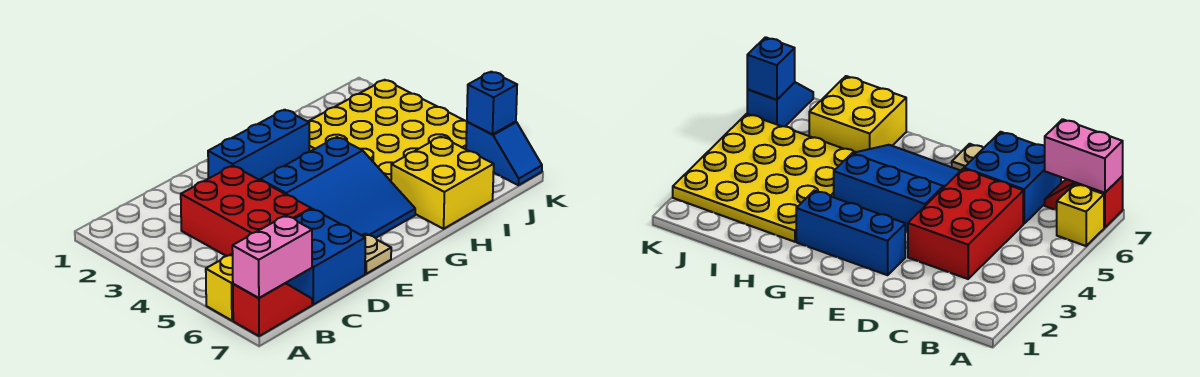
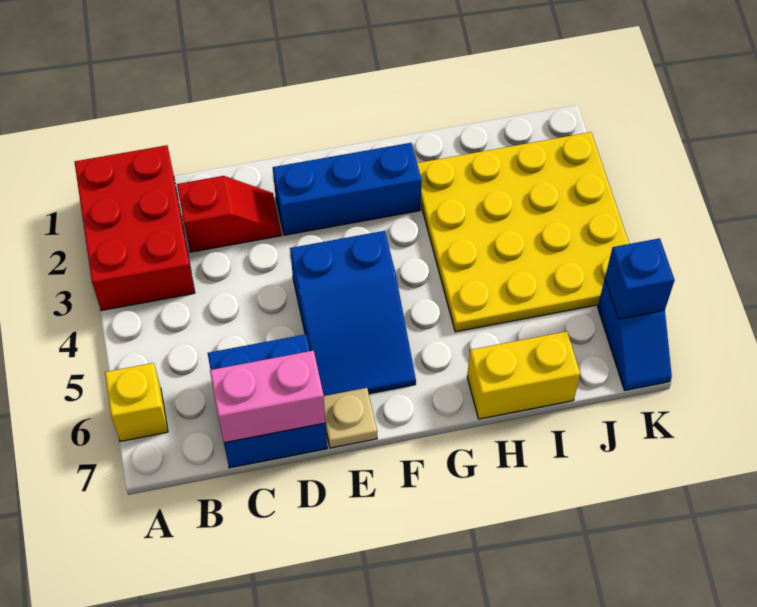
red slope A7:B7 level 1 top A -> red slope C2:D2 level 1 top C
pink brick A7:B7 level 2 -> pink brick C7:D7 level 2
red brick C3:D5 level 1 -> red brick A1:B3 level 1
blue slope E4:G6 level 1 top 4 -> blue slope E4:F6 level 1 top 4
yellow brick H6:I7 level 1 -> yellow brick H7:I7 level 1

